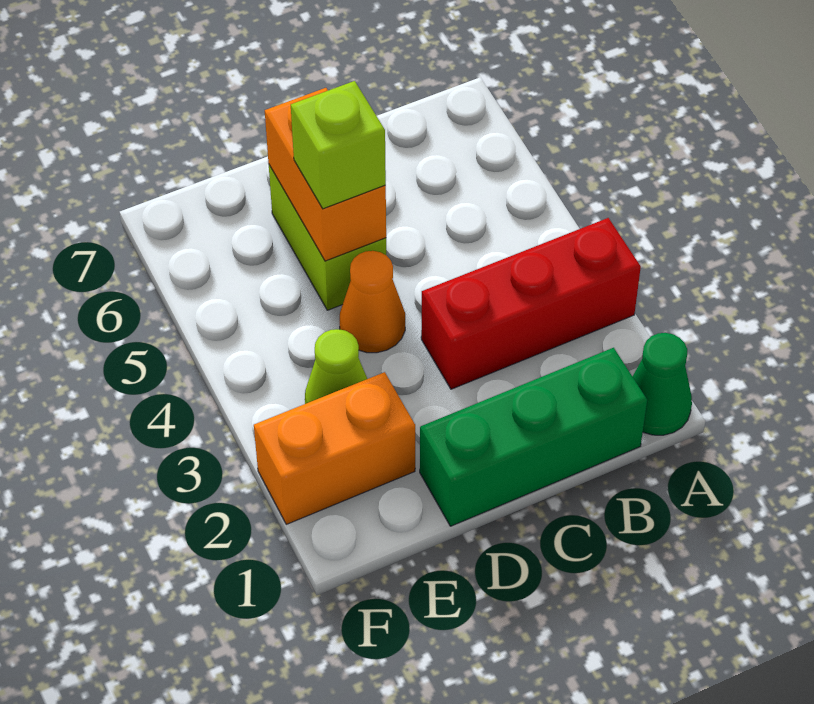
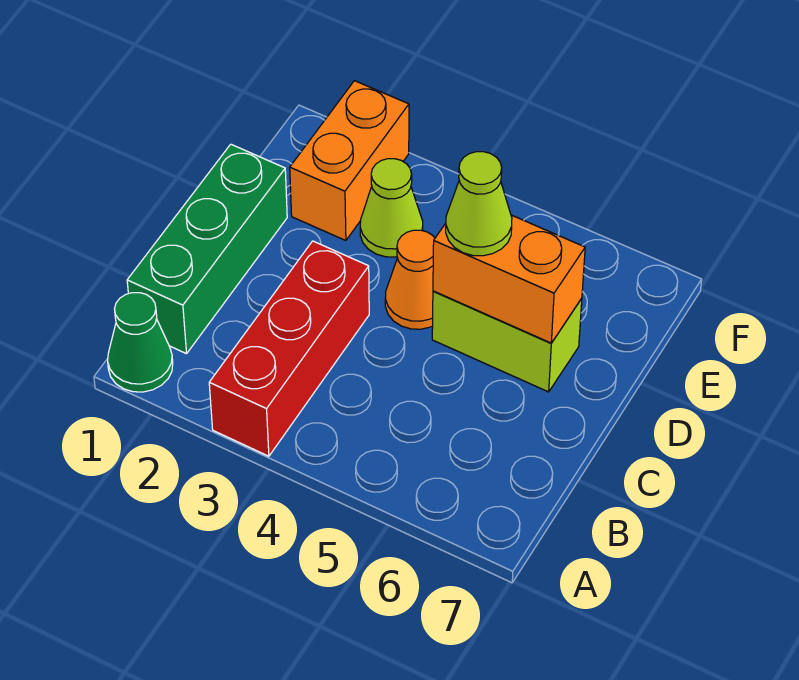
lime brick D5 level 3 -> lime cone D5 level 3

